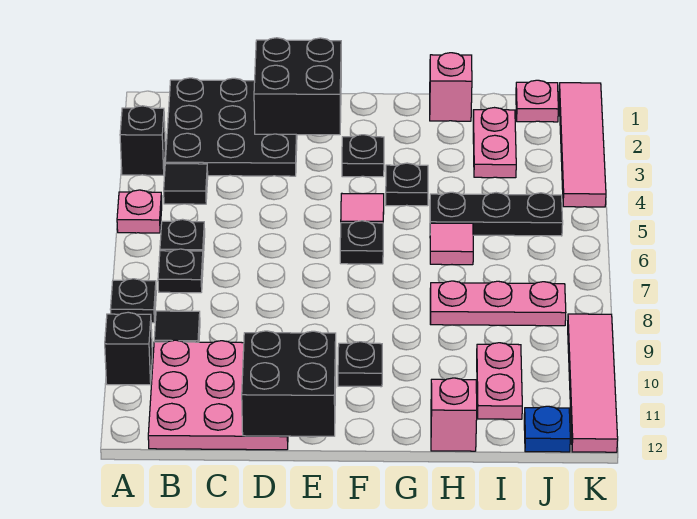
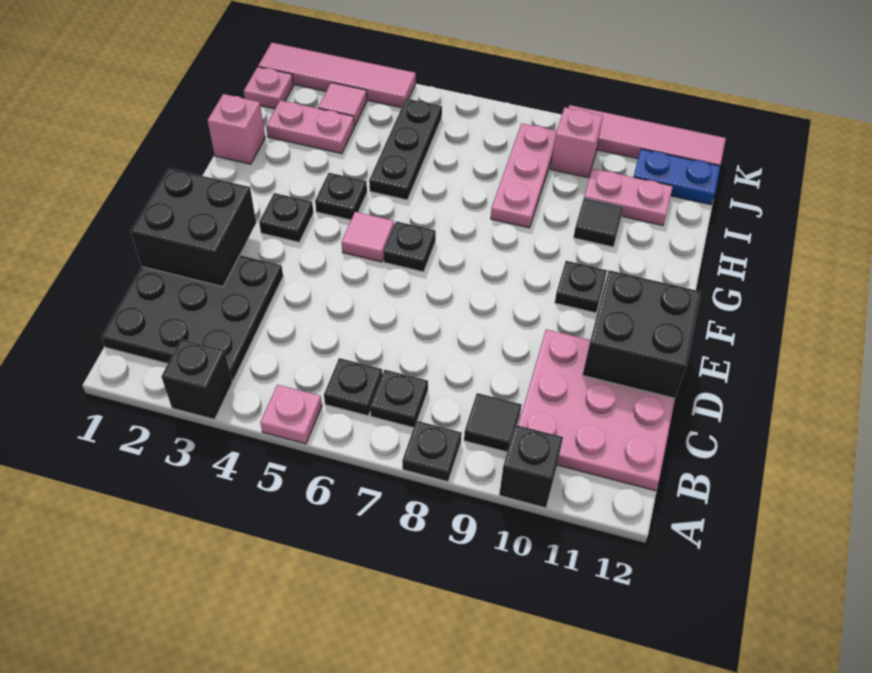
black tile B4 level 1 -> black tile H10 level 1
pink tile H6 level 1 -> pink tile J3 level 1
pink brick H12 level 1 -> pink brick J9 level 1
blue plate J12 level 1 -> blue plate J11:J12 level 1

